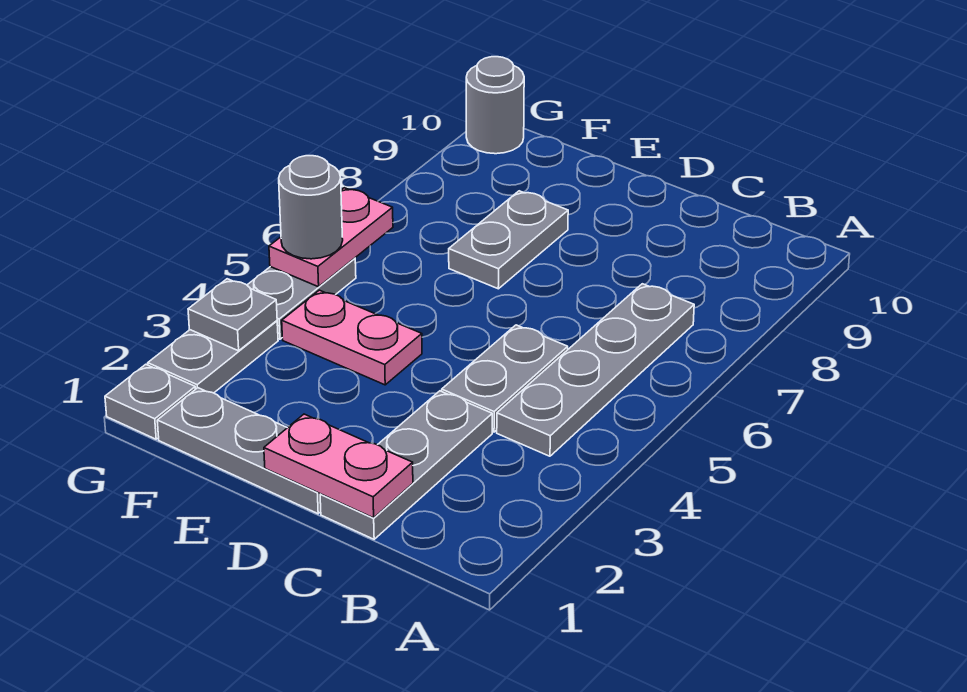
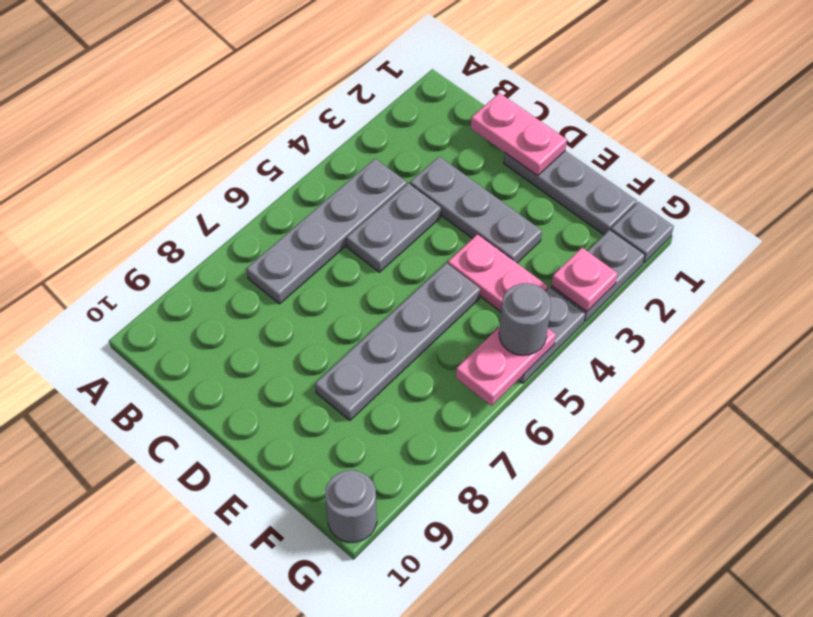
grey plate C1:C3 level 1 -> grey plate C3:E3 level 1
grey plate E7:E8 level 1 -> grey plate E5:E8 level 1
grey plate G3 level 2 -> pink plate G3 level 2

